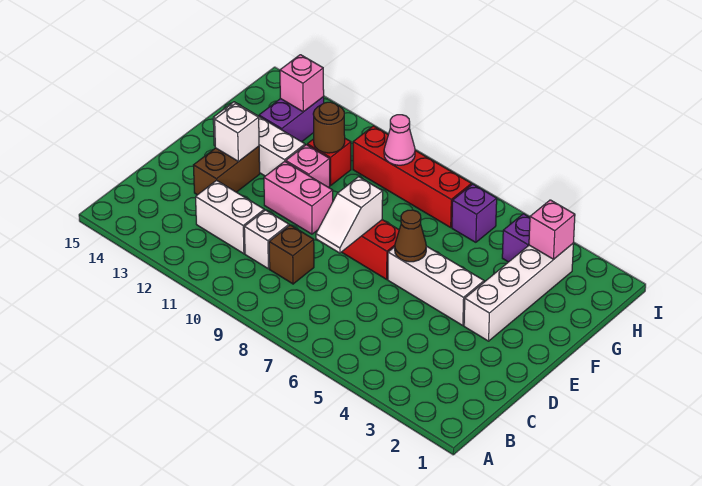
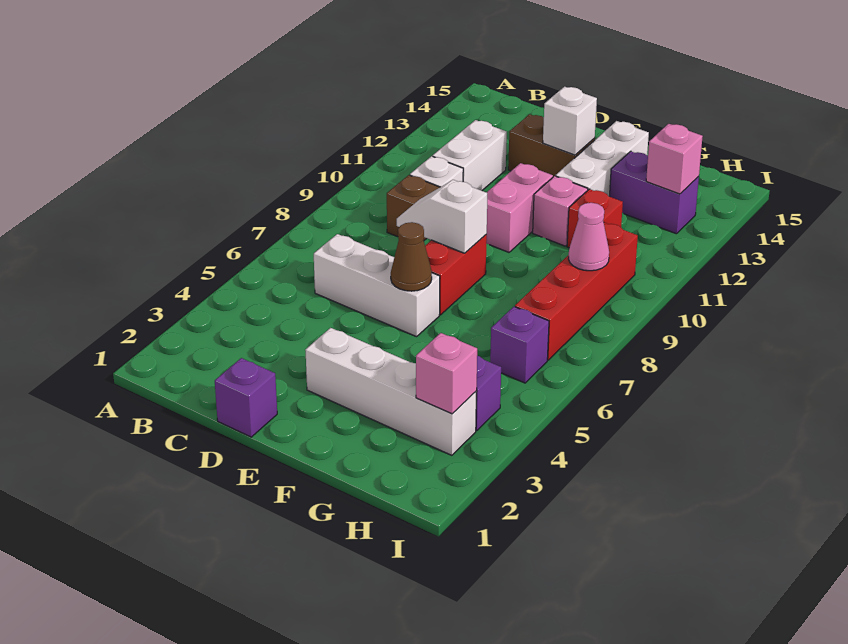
none -> purple brick D1 level 1
white brick E4:E6 level 1 -> white brick C6:E6 level 1
brown round brick G11 level 2 -> none

